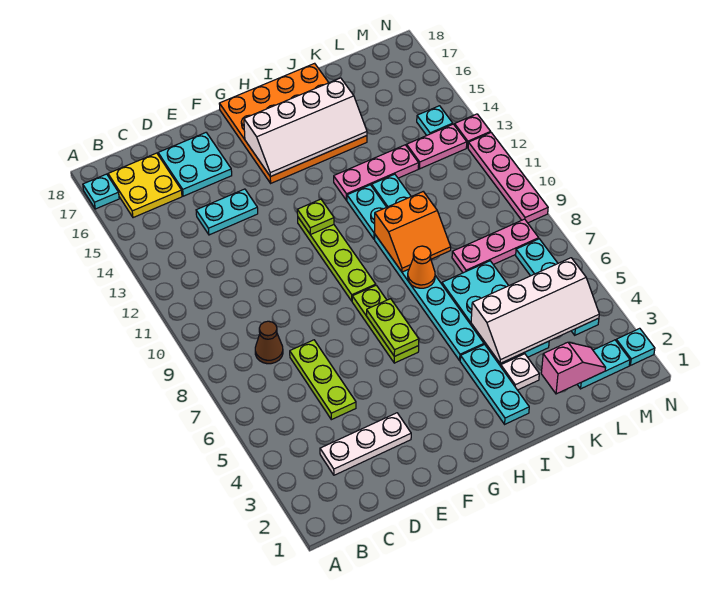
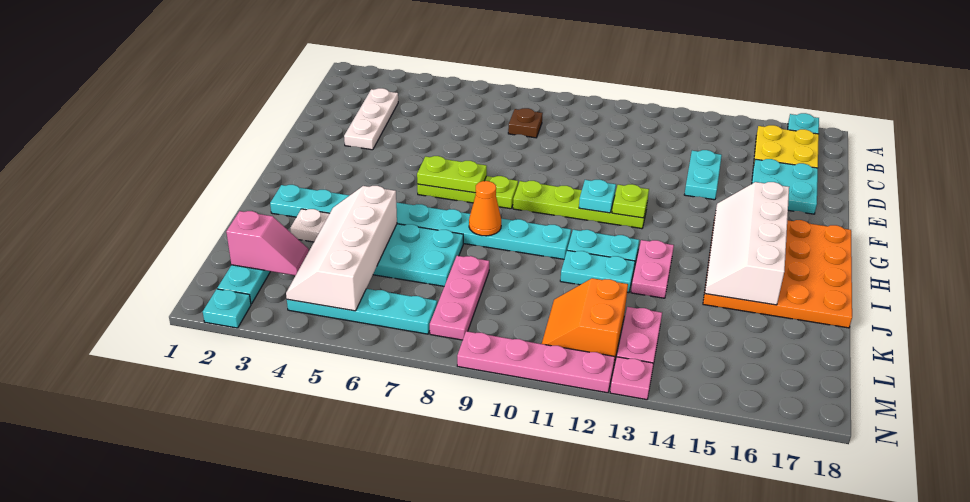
brown cone C8 level 1 -> brown plate C8 level 1
lime plate D5:D7 level 1 -> none
orange slope I9:J10 level 2 top 10 -> orange slope L11:M12 level 1 top 12
pink plate I13:K13 level 1 -> pink plate I13:J13 level 1
pink slope K2:L2 level 2 top K -> pink slope L2:L3 level 2 top 2
cyan plate M14 level 1 -> cyan plate G11 level 2

